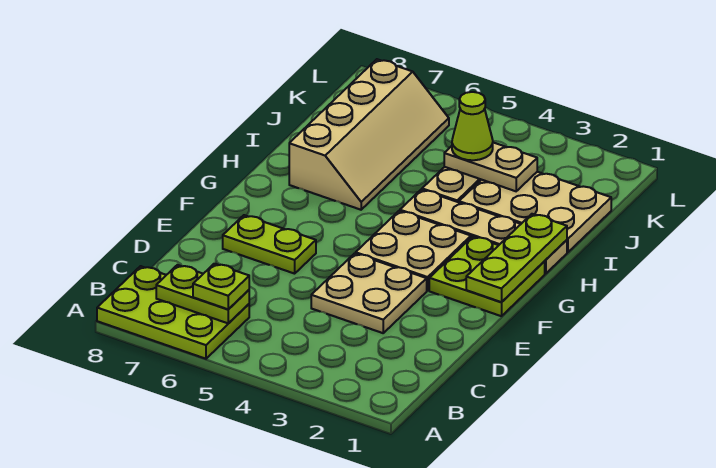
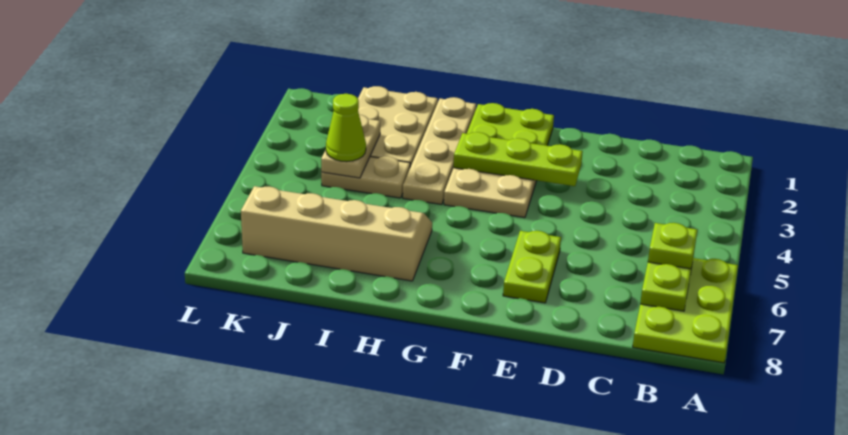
tan plate D3:E4 level 1 -> none
lime plate F1:H1 level 2 -> lime plate E3:G3 level 2

